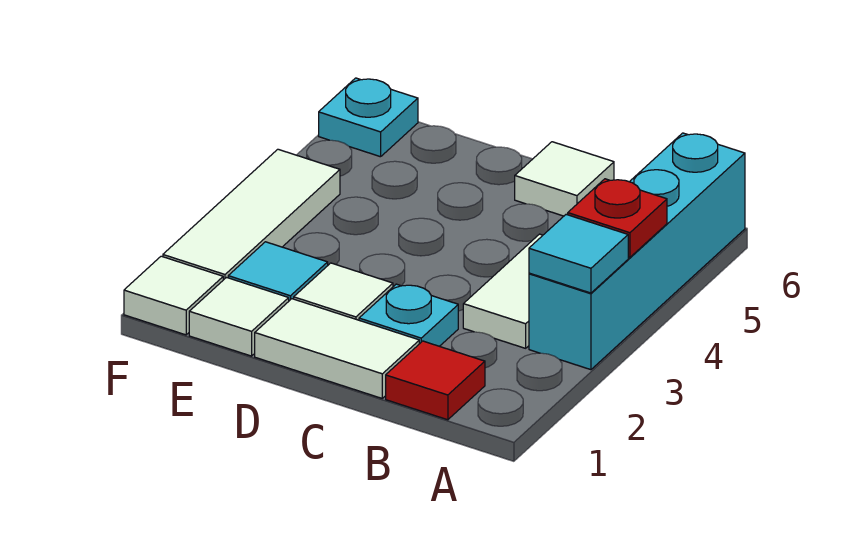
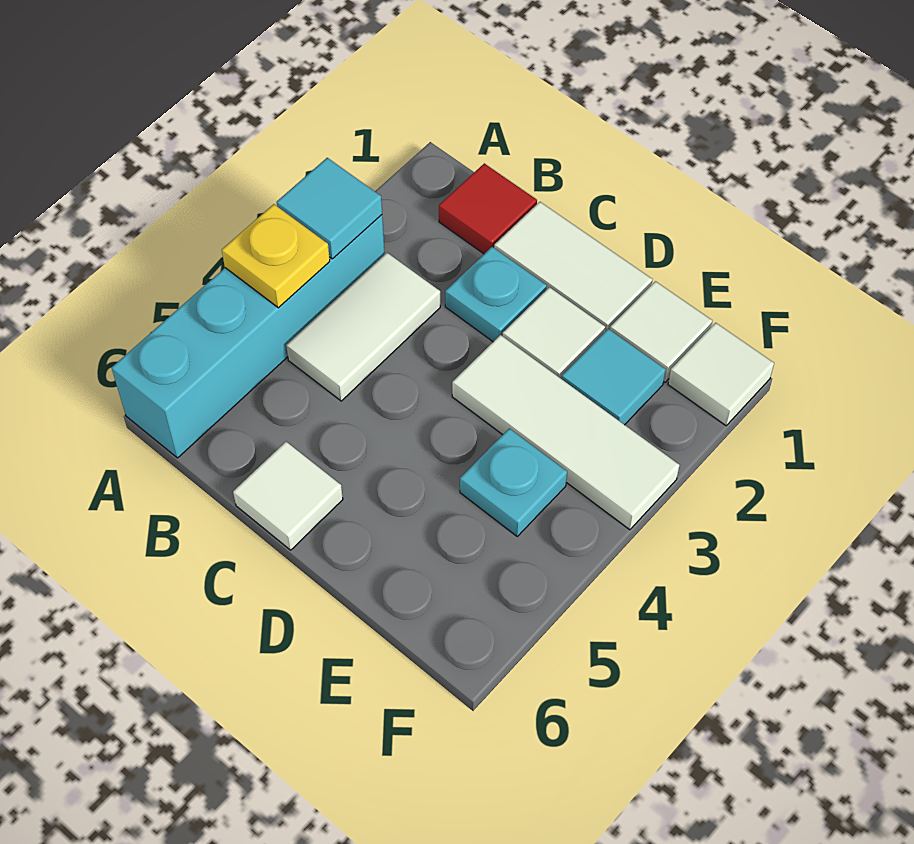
red plate A4 level 2 -> yellow plate A4 level 2
white tile F2:F4 level 1 -> white tile D3:F3 level 1
cyan plate F6 level 1 -> cyan plate E4 level 1

